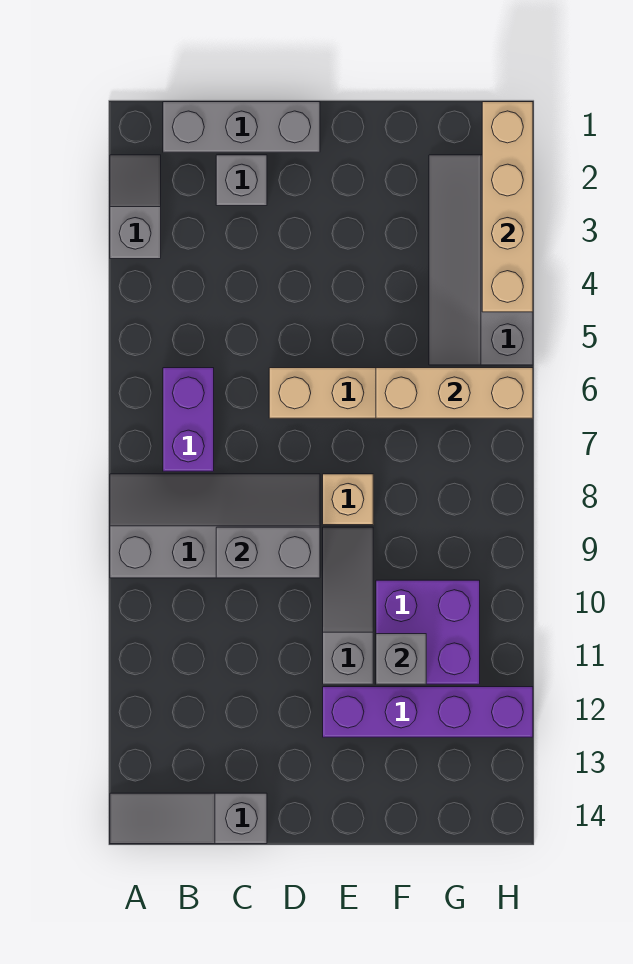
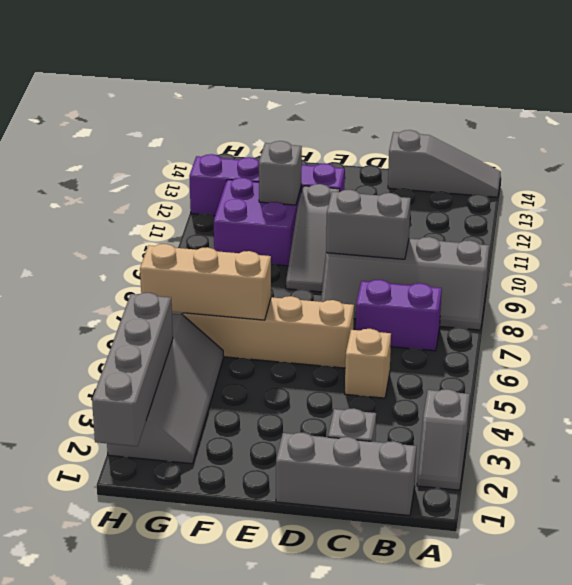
purple brick B6:B7 level 1 -> purple brick B7:C7 level 1
tan brick E8 level 1 -> tan brick C5 level 1
tan brick H1:H4 level 2 -> grey brick H1:H4 level 2

